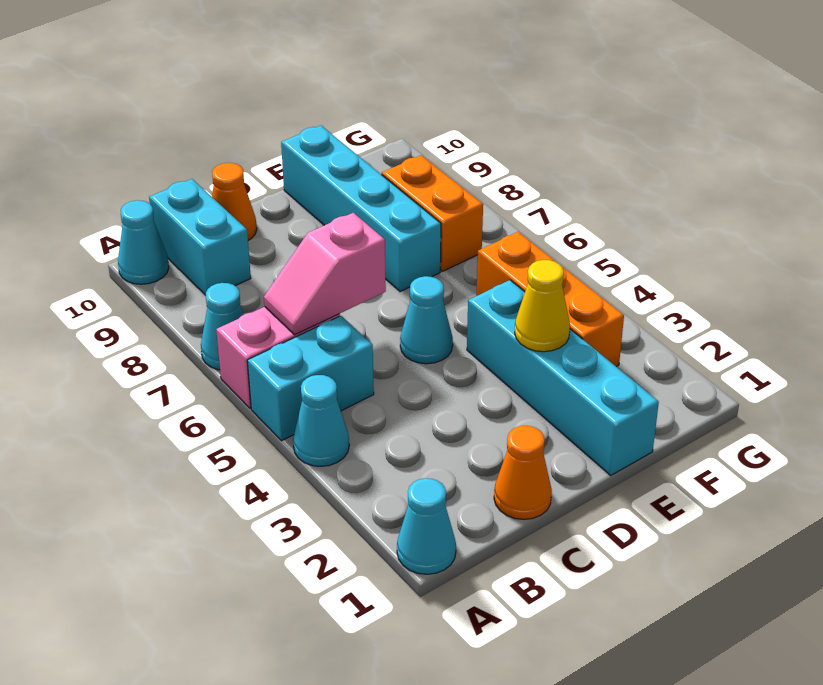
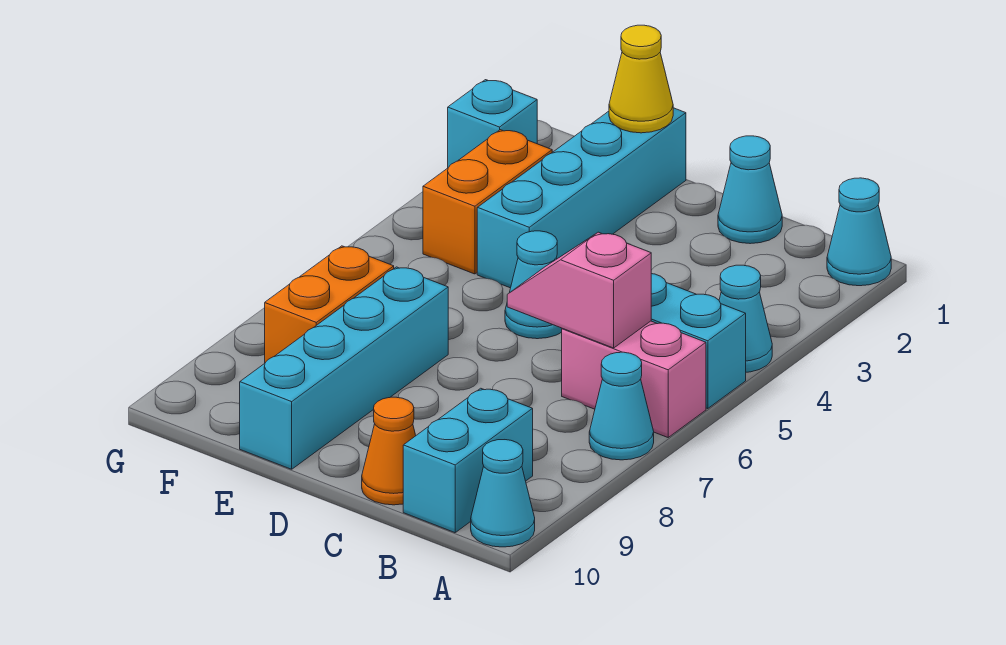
pink slope B6:C6 level 2 top C -> pink slope B6:C6 level 2 top B
orange cone C1 level 1 -> cyan cone C1 level 1
yellow cone E3 level 2 -> yellow cone E1 level 2
orange brick F3:F5 level 1 -> orange brick F3:F4 level 1
none -> cyan brick G2 level 1

